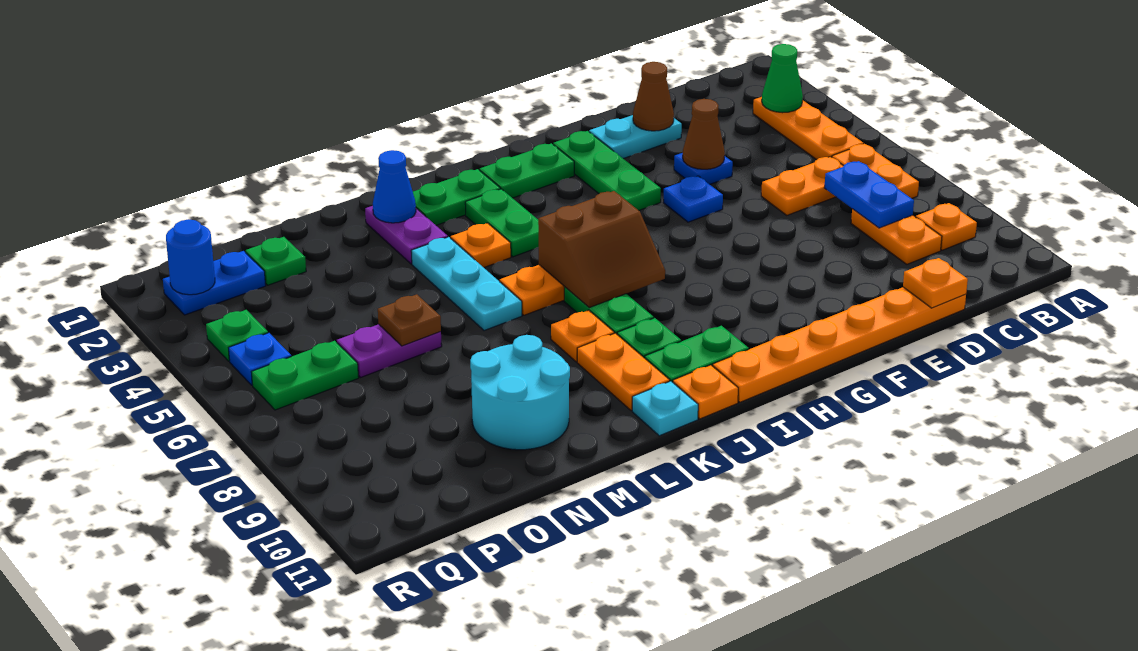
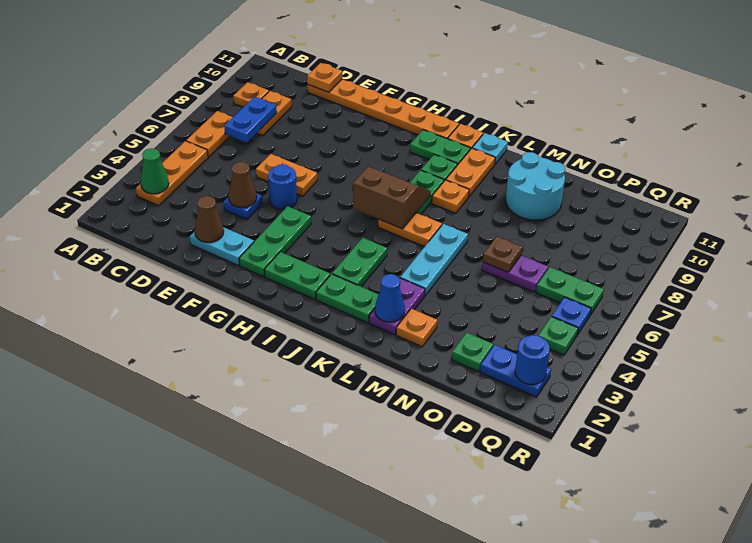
orange plate C6:D6 level 1 -> orange plate E6:F6 level 1
blue plate F5 level 1 -> blue round brick F5 level 1
orange plate K4 level 1 -> orange plate M2 level 1

